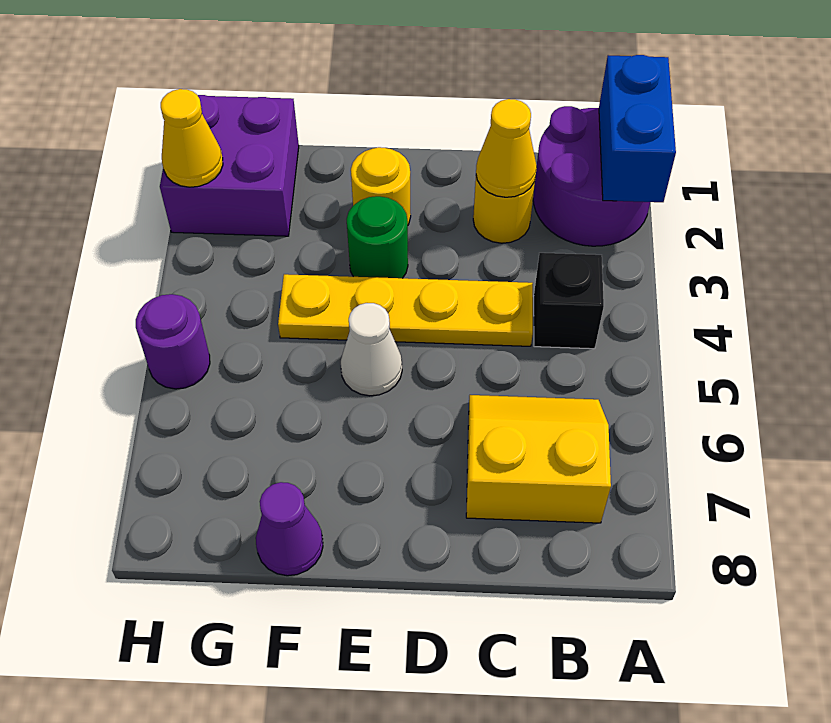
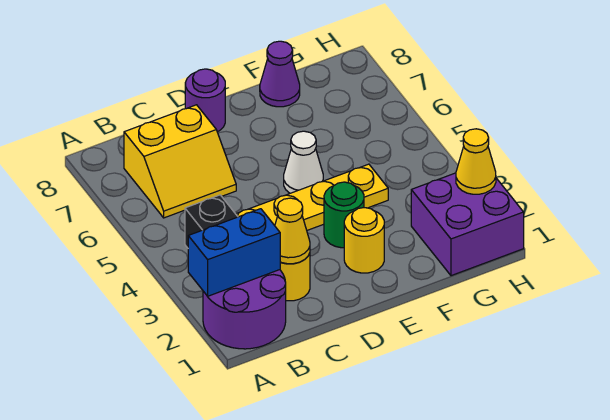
blue brick A1:A2 level 2 -> blue brick A2:B2 level 2
purple round brick H5 level 1 -> purple round brick D8 level 1

